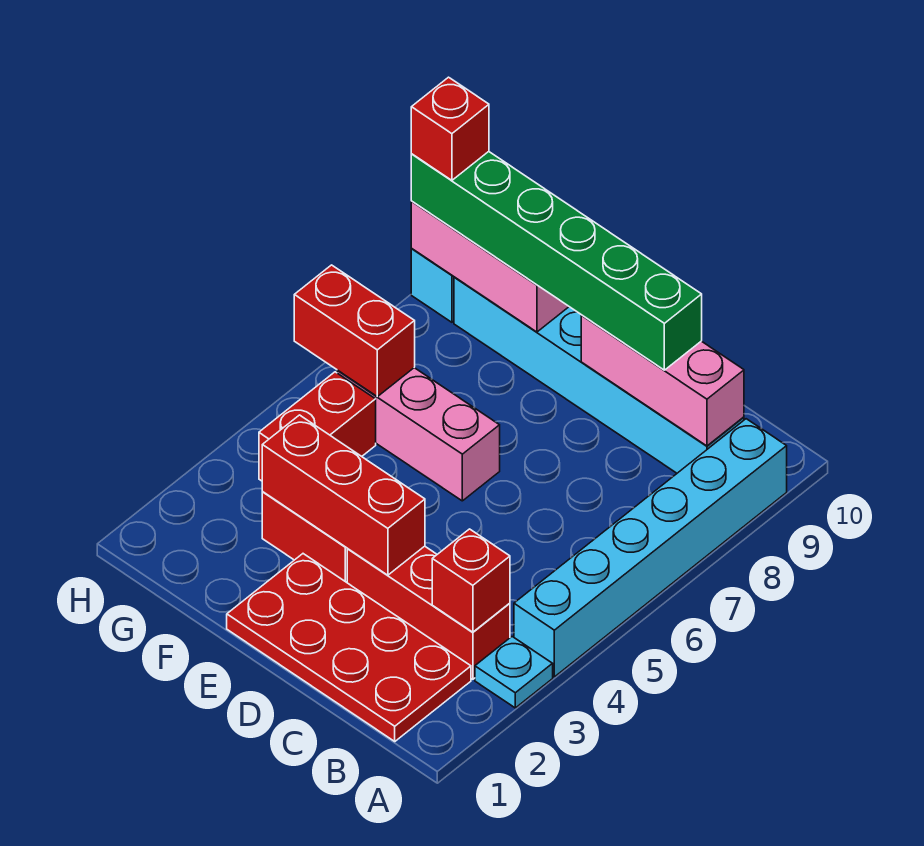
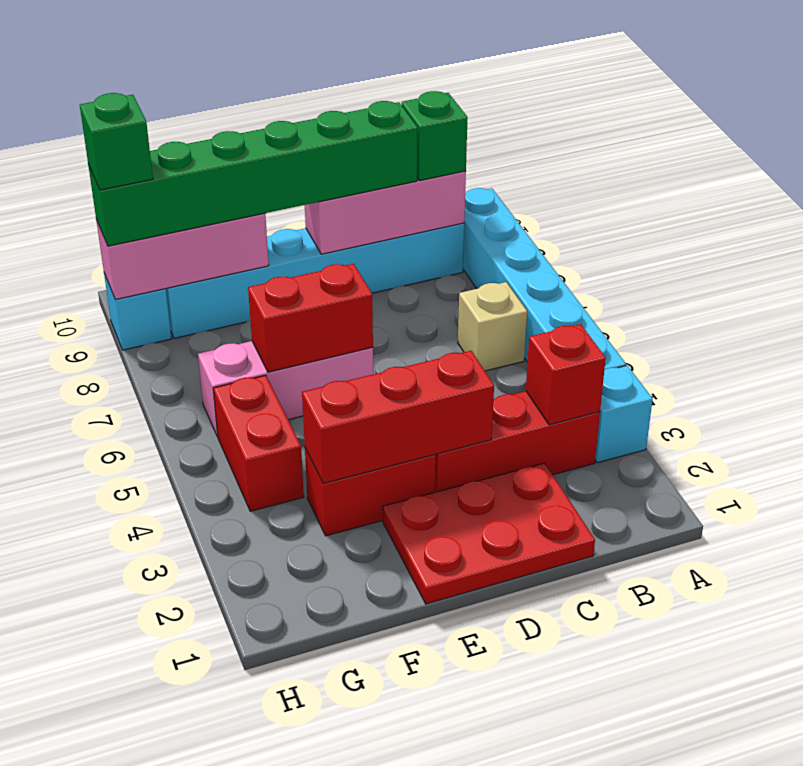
cyan plate A3 level 1 -> cyan brick A3 level 1
red plate B1:E2 level 1 -> red plate C1:E2 level 1
none -> tan brick B6 level 1
none -> green brick B9 level 3
red brick G6:H6 level 2 -> red brick E6:F6 level 2
red brick H9 level 4 -> green brick H9 level 4

